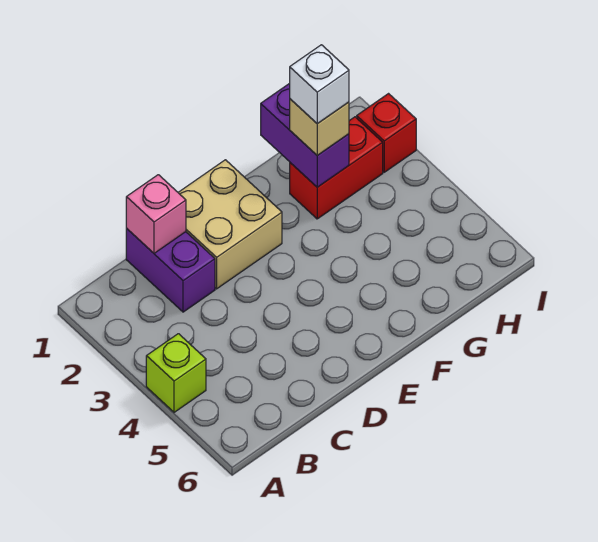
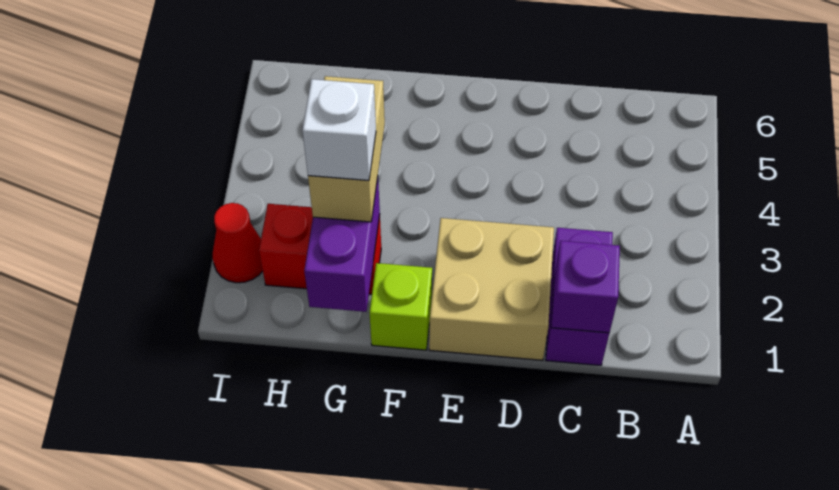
lime brick A4 level 1 -> lime brick F1 level 1
pink brick C1 level 2 -> purple brick C1 level 2
tan brick G2 level 3 -> tan brick G2:G3 level 3
red brick I2 level 1 -> red cone I2 level 1

